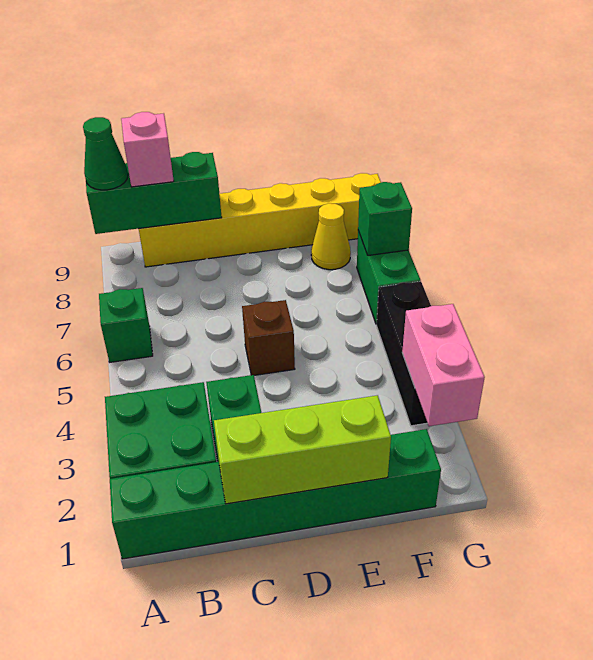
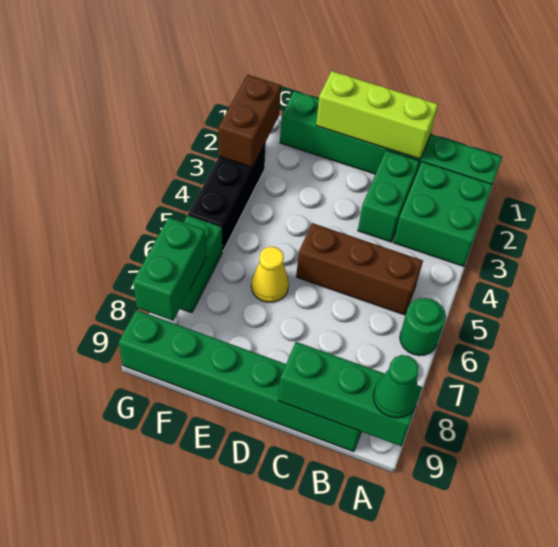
green brick A6 level 1 -> green round brick A6 level 1
yellow brick B9:G9 level 1 -> green brick B9:G9 level 1
pink brick B9 level 3 -> none
brown brick D5 level 1 -> brown brick B5:D5 level 1
yellow cone F8 level 1 -> yellow cone E6 level 1
pink brick G2:G3 level 2 -> brown brick G2:G3 level 2
green brick G7 level 2 -> green brick G7:G8 level 2

